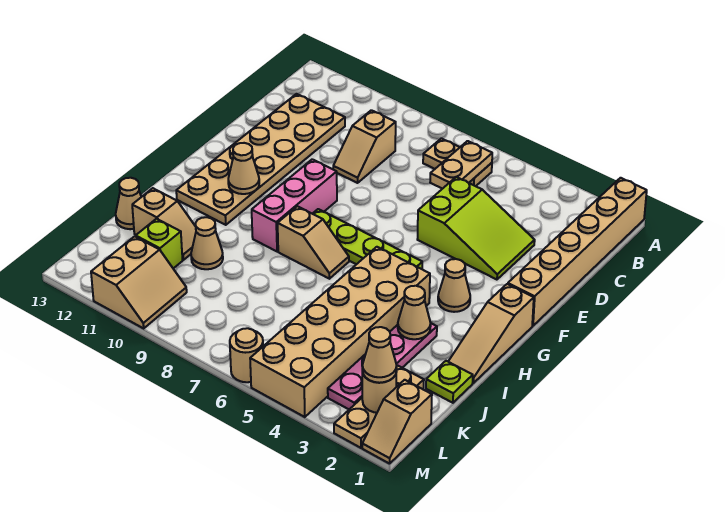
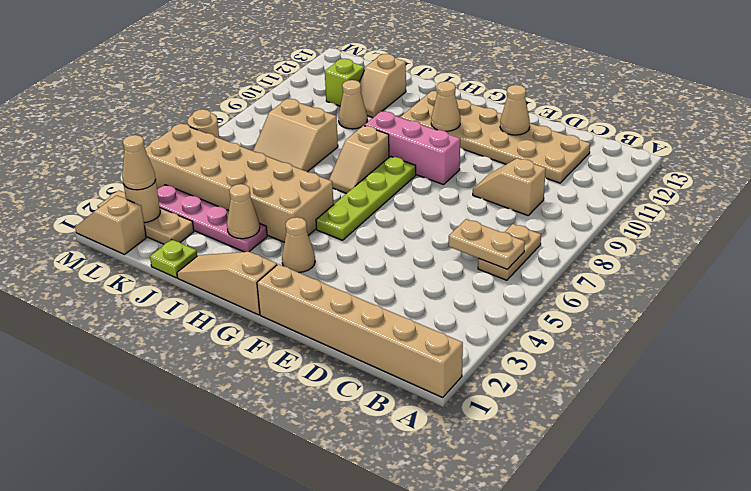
lime slope D3:E5 level 1 top 5 -> none
tan cone J13 level 1 -> tan cone E12 level 2
tan slope L10:M11 level 1 top 11 -> tan slope J7:K8 level 1 top 8

